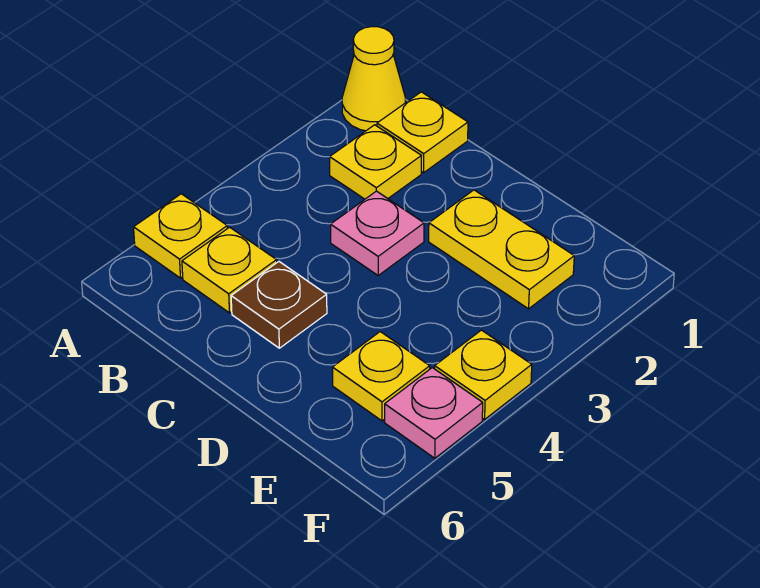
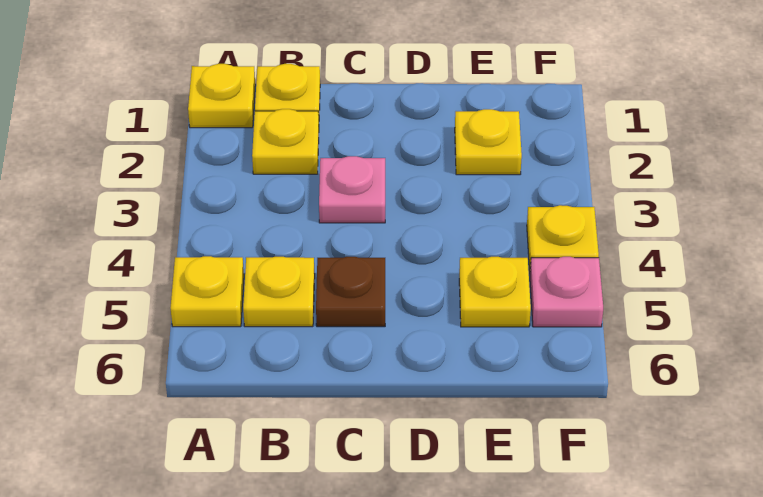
yellow cone A1 level 1 -> yellow plate A1 level 1
yellow plate D2:E2 level 1 -> yellow plate E2 level 1

